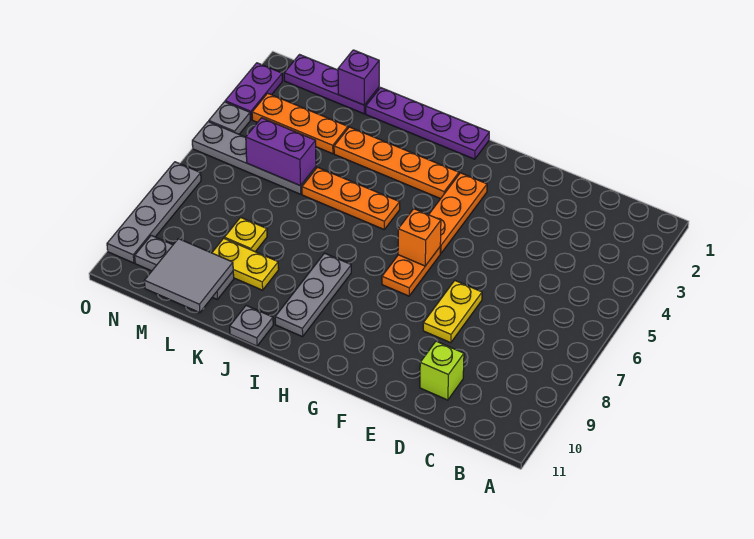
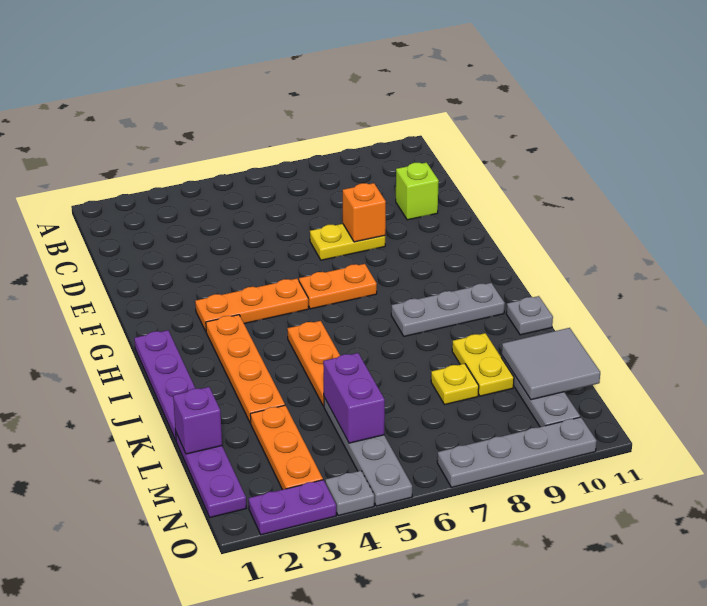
orange brick G6 level 2 -> orange brick E8 level 2

